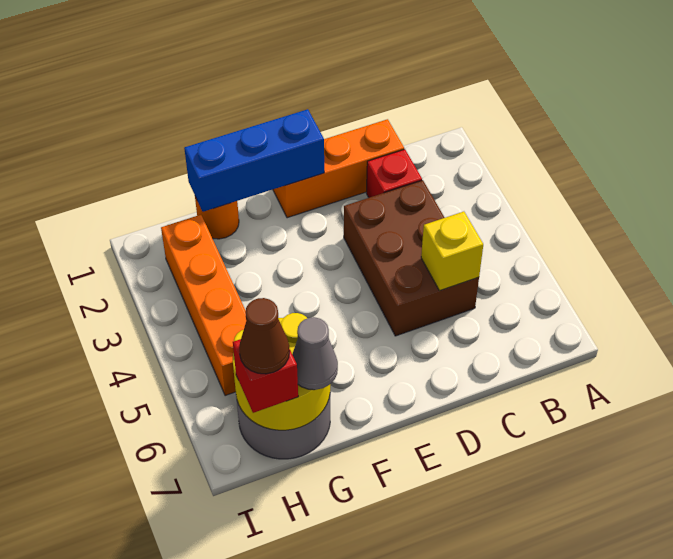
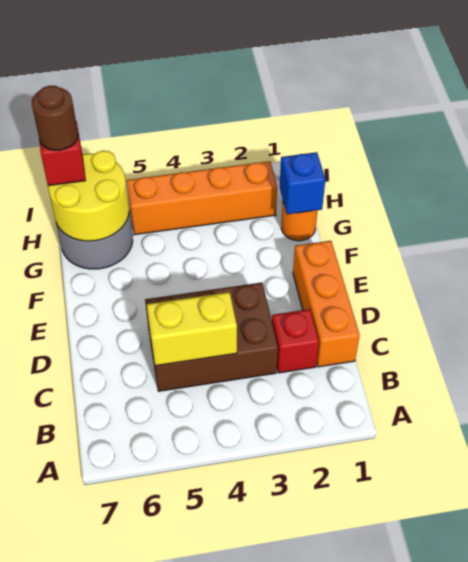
yellow brick C5 level 2 -> yellow brick C4:C5 level 2
blue brick E1:G1 level 2 -> blue brick G1 level 2
grey cone G7 level 3 -> none
brown cone H7 level 4 -> brown round brick H7 level 4

